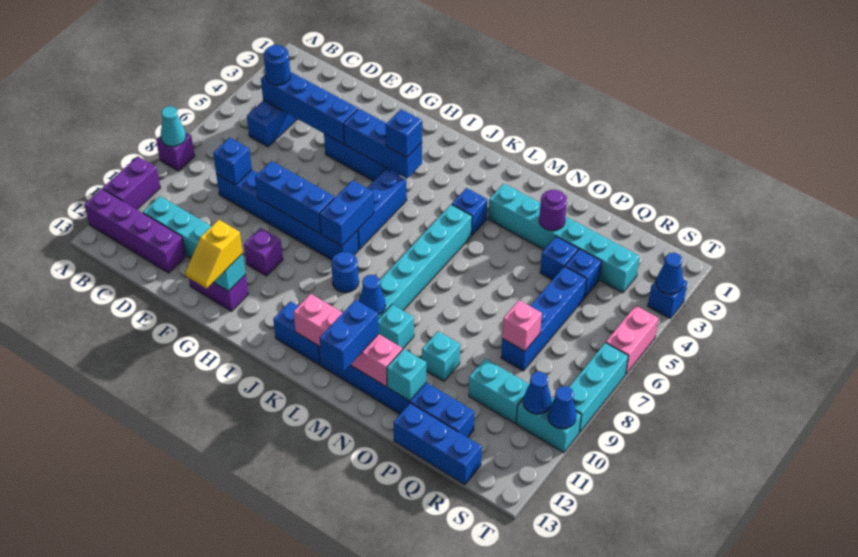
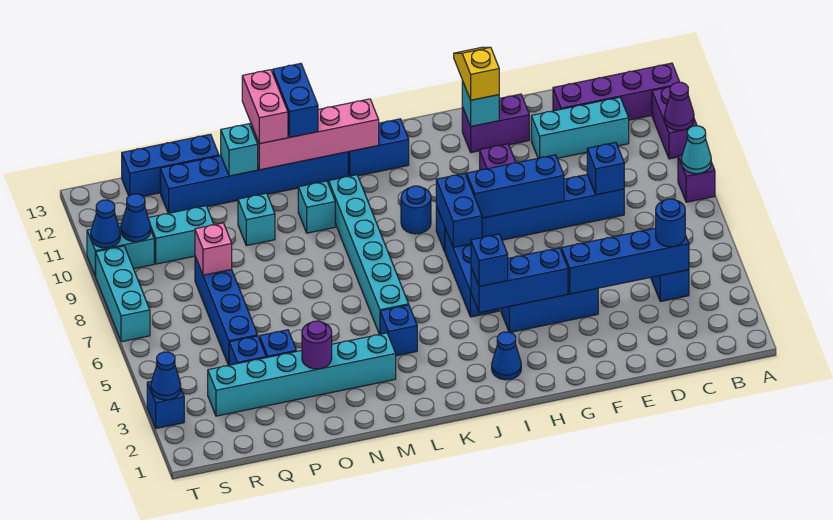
none -> purple cone A10 level 2
blue cone L10 level 2 -> blue cone I2 level 1
pink brick T5:T6 level 1 -> pink brick N12:N13 level 3

